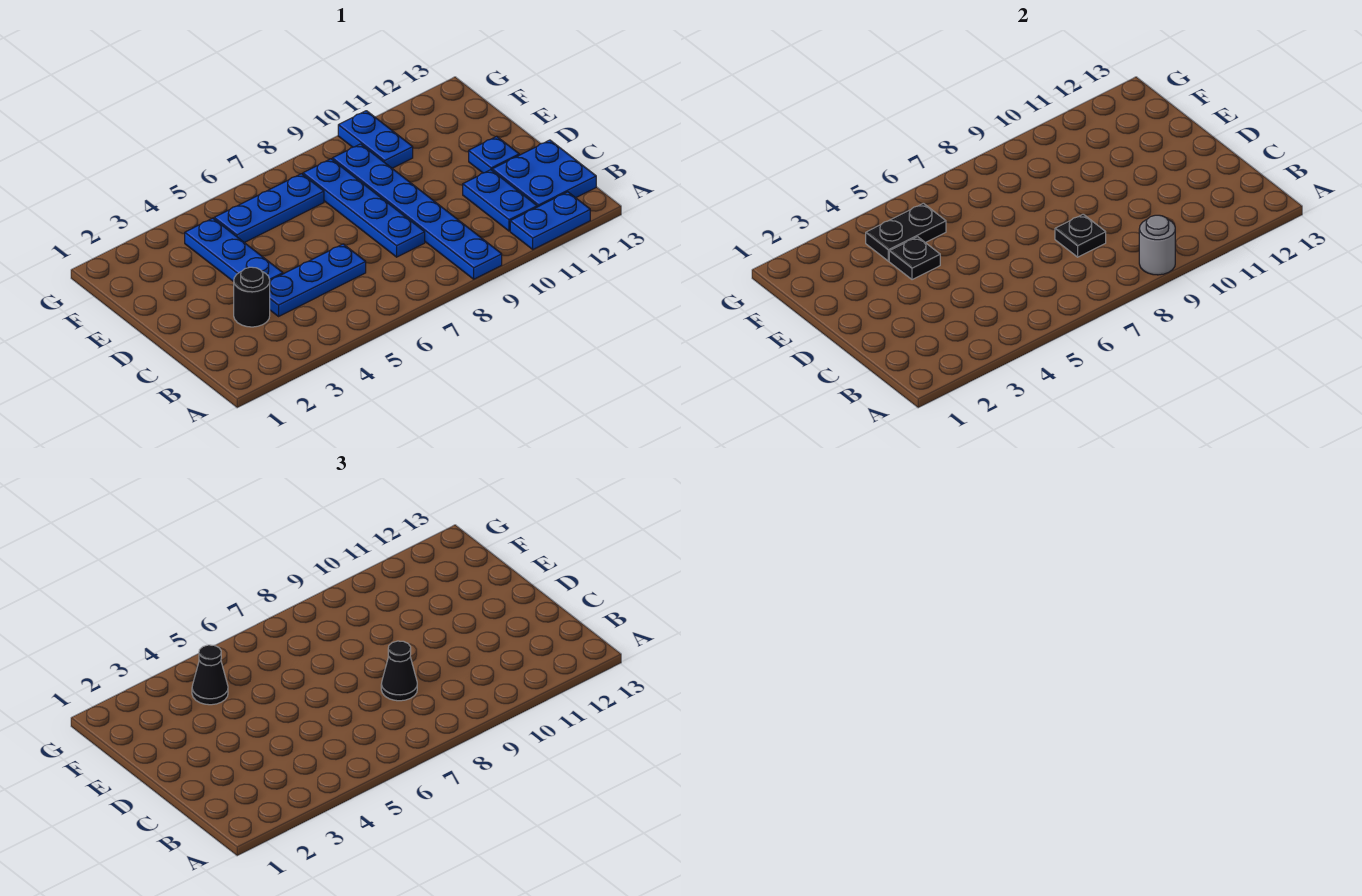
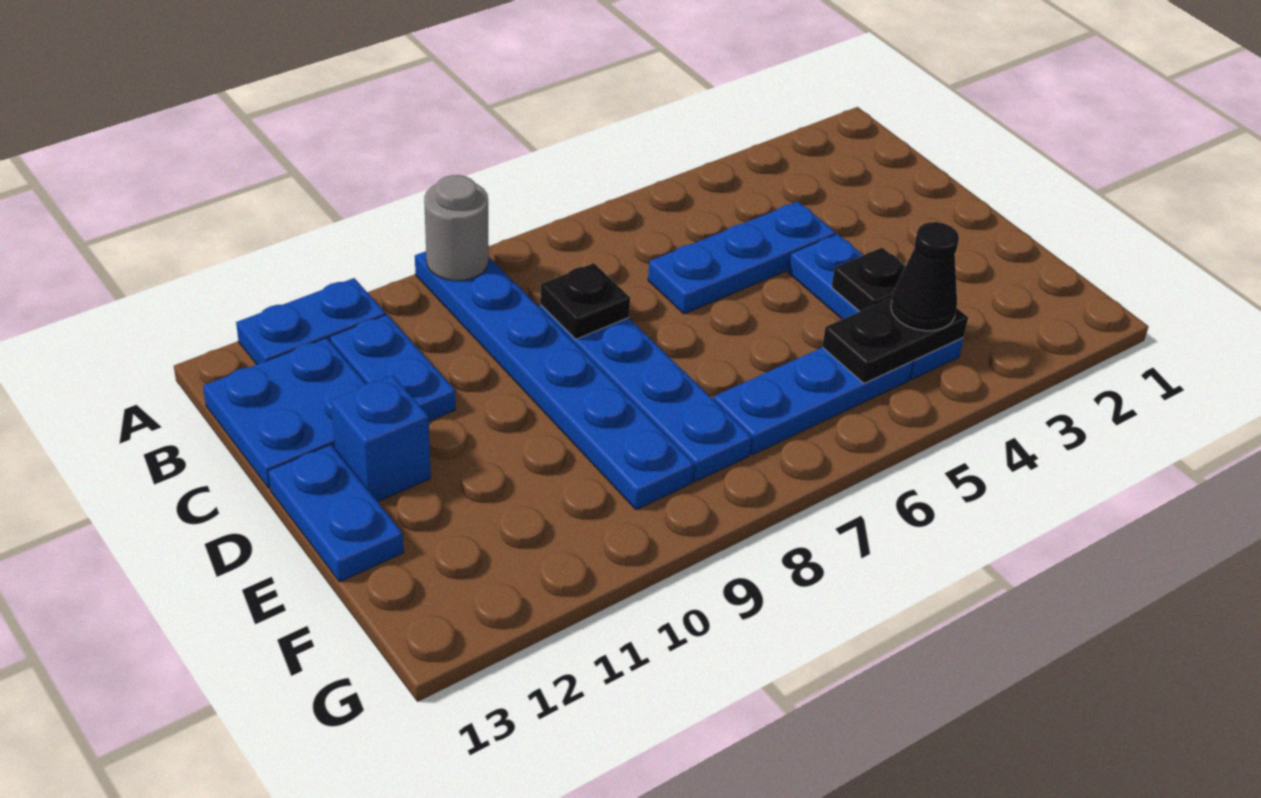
black round brick C3 level 1 -> none
black cone C8 level 3 -> none
blue plate D12 level 1 -> blue brick D12 level 1
blue plate F10:G10 level 1 -> blue plate D13:E13 level 1

